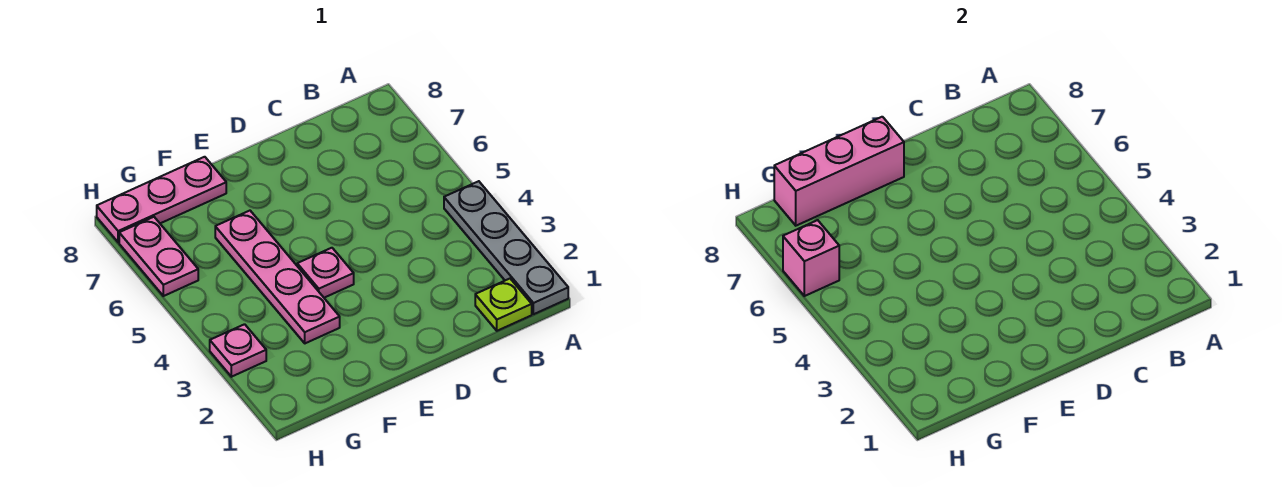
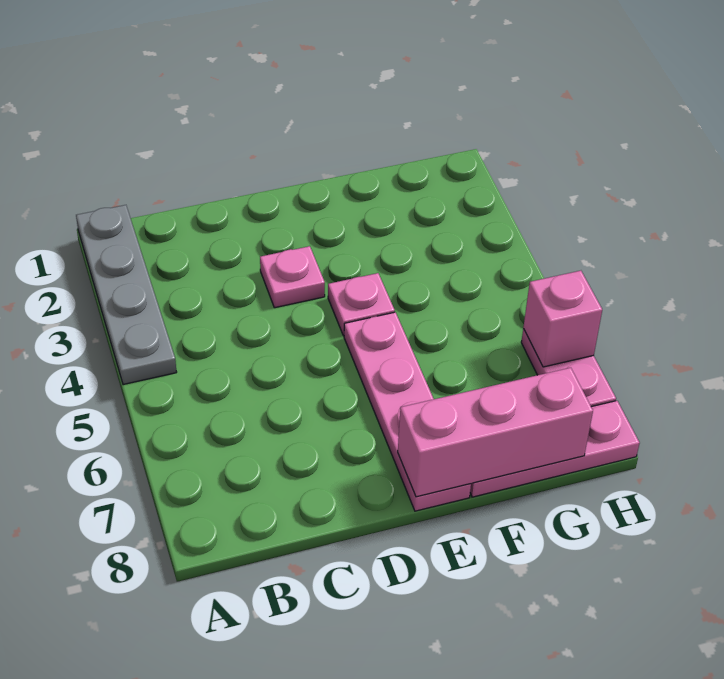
lime plate B1 level 1 -> none
pink plate F3:F6 level 1 -> pink plate E5:E8 level 1
pink plate H3 level 1 -> pink plate D3 level 1

